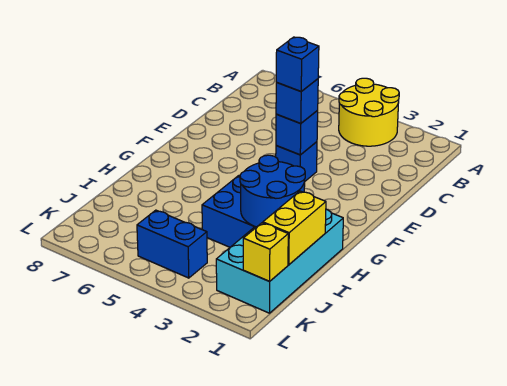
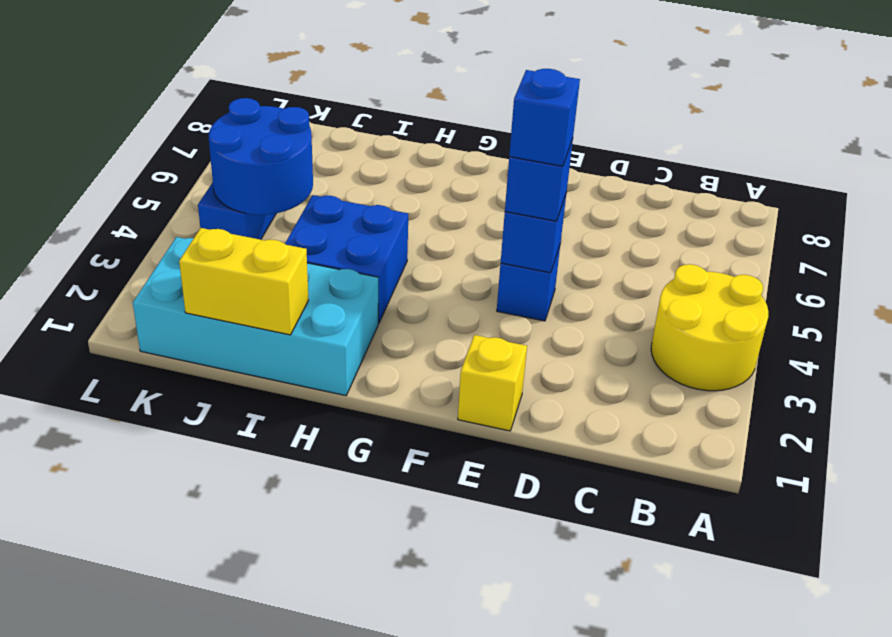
blue round brick H2:I3 level 2 -> blue round brick J4:K5 level 2
yellow brick K1 level 2 -> yellow brick E1 level 1

